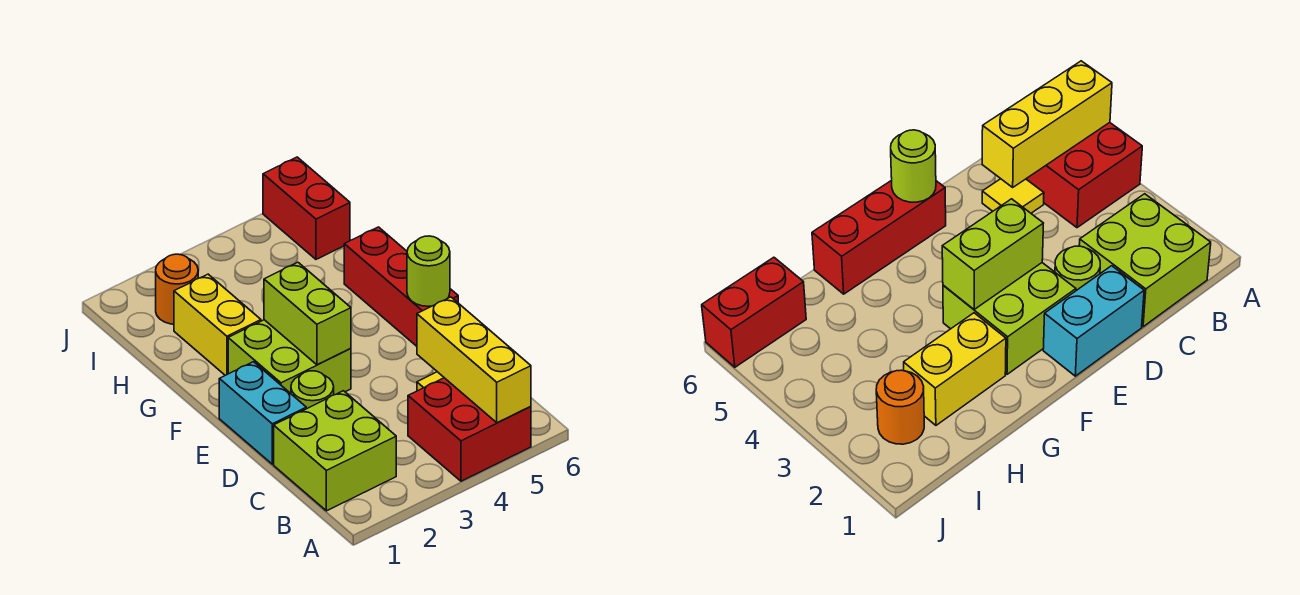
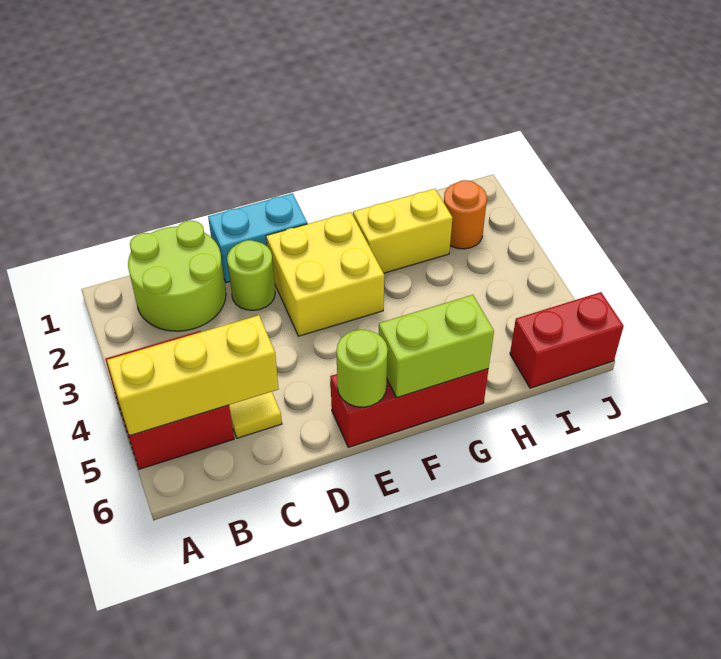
lime brick B1:C2 level 1 -> lime round brick B1:C2 level 1
lime brick E2:F3 level 1 -> yellow brick E2:F3 level 1
lime brick E3:F3 level 2 -> lime brick F6:G6 level 2

